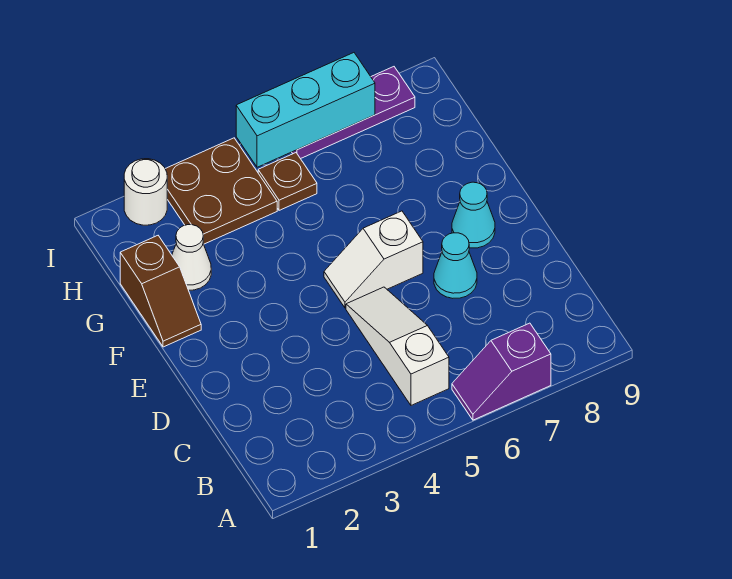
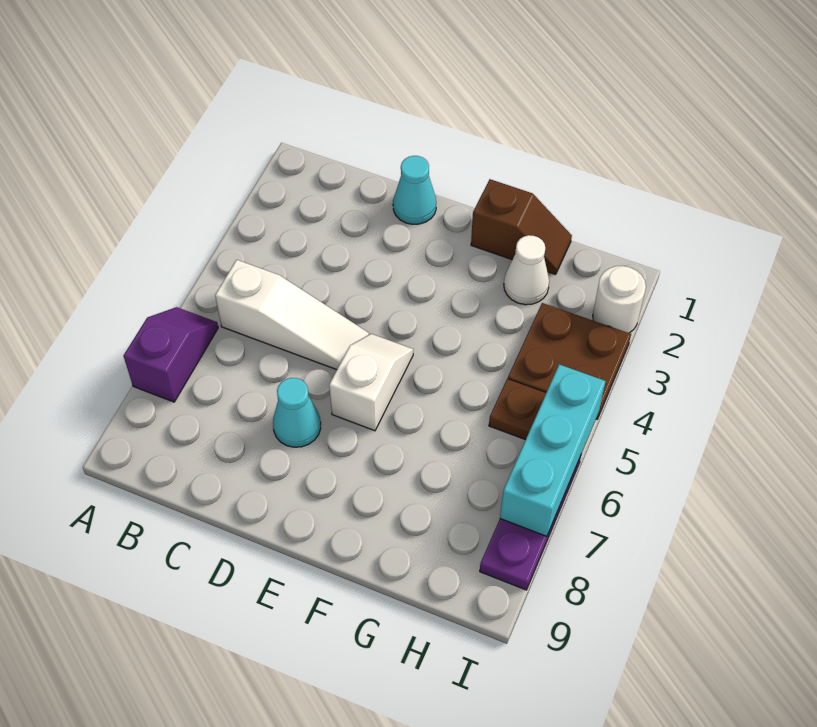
cyan cone E8 level 1 -> cyan cone D1 level 1
brown slope F1:G1 level 1 top G -> brown slope F1:G1 level 1 top F

